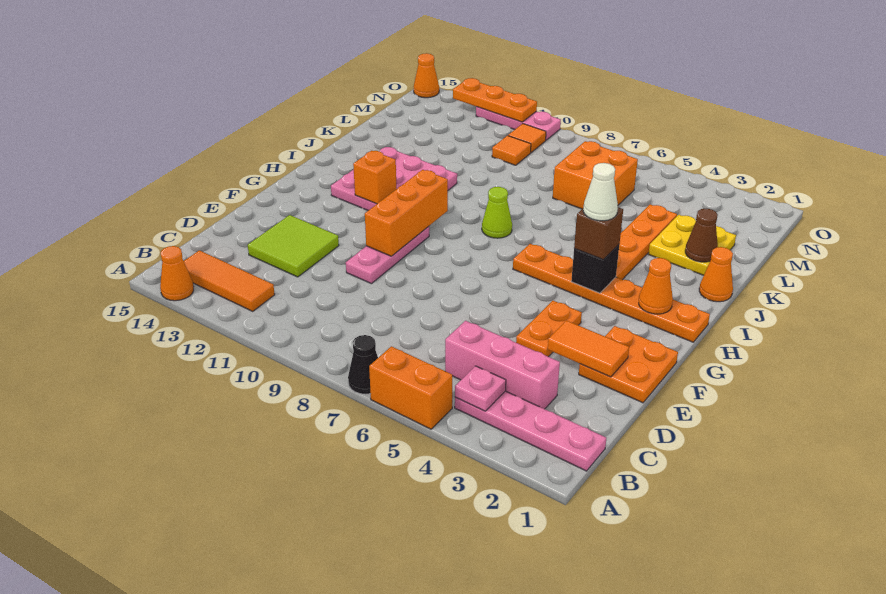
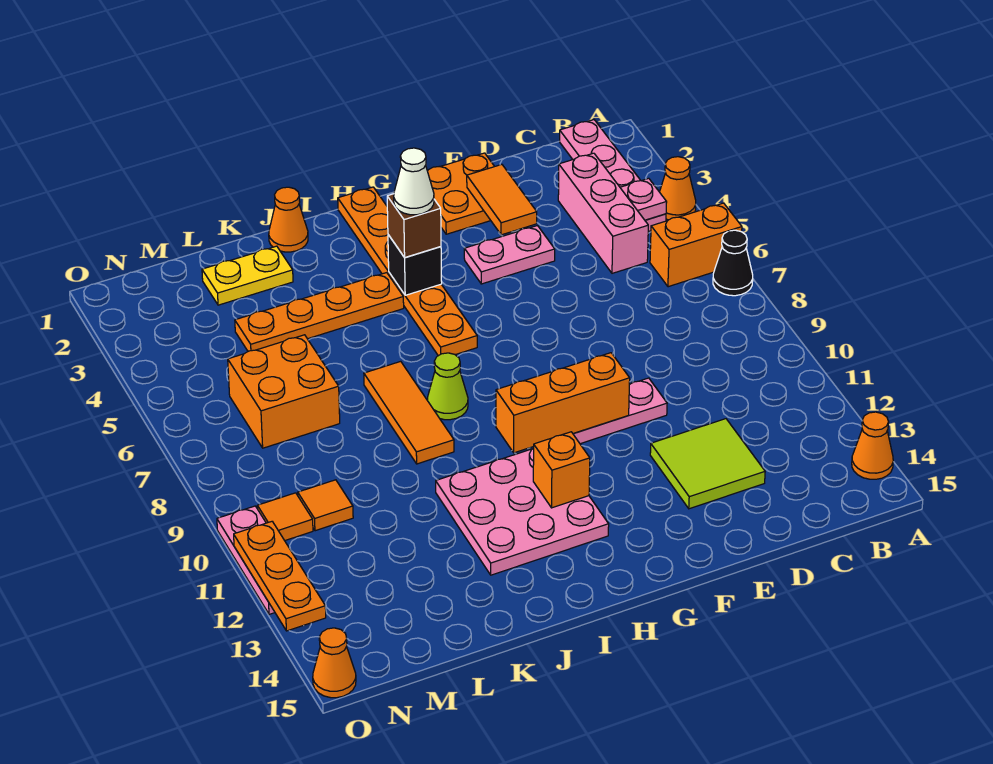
orange brick A5:A6 level 1 -> orange brick A6:B6 level 1
orange tile B12:B14 level 1 -> orange tile J7:J9 level 1
orange plate E4:F4 level 1 -> pink plate E4:F4 level 1
orange cone H2 level 2 -> orange cone A4 level 1
yellow plate K2:L3 level 1 -> yellow plate K2:L2 level 1
brown cone K2 level 2 -> none

